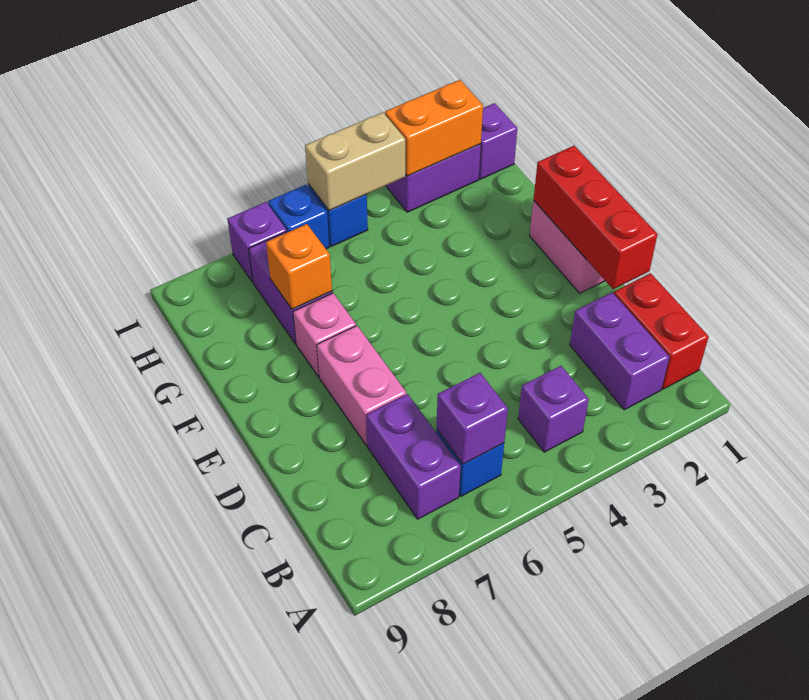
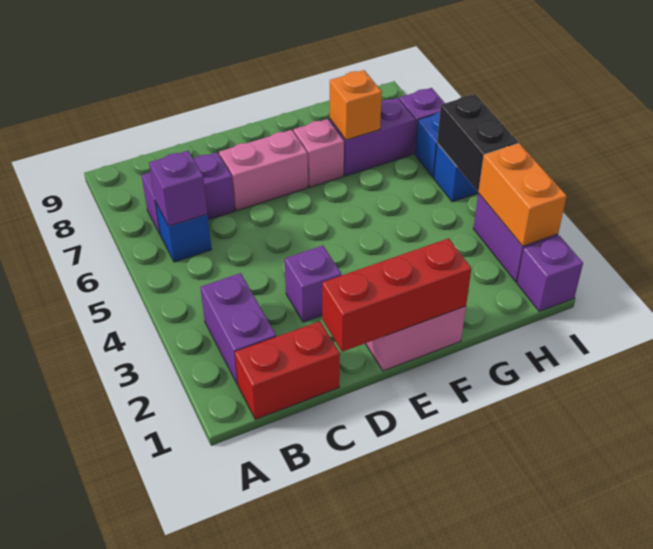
purple brick B2:C2 level 1 -> purple brick B2:B3 level 1
purple brick B4 level 1 -> purple brick D3 level 1
tan brick I4:I5 level 2 -> black brick I4:I5 level 2

